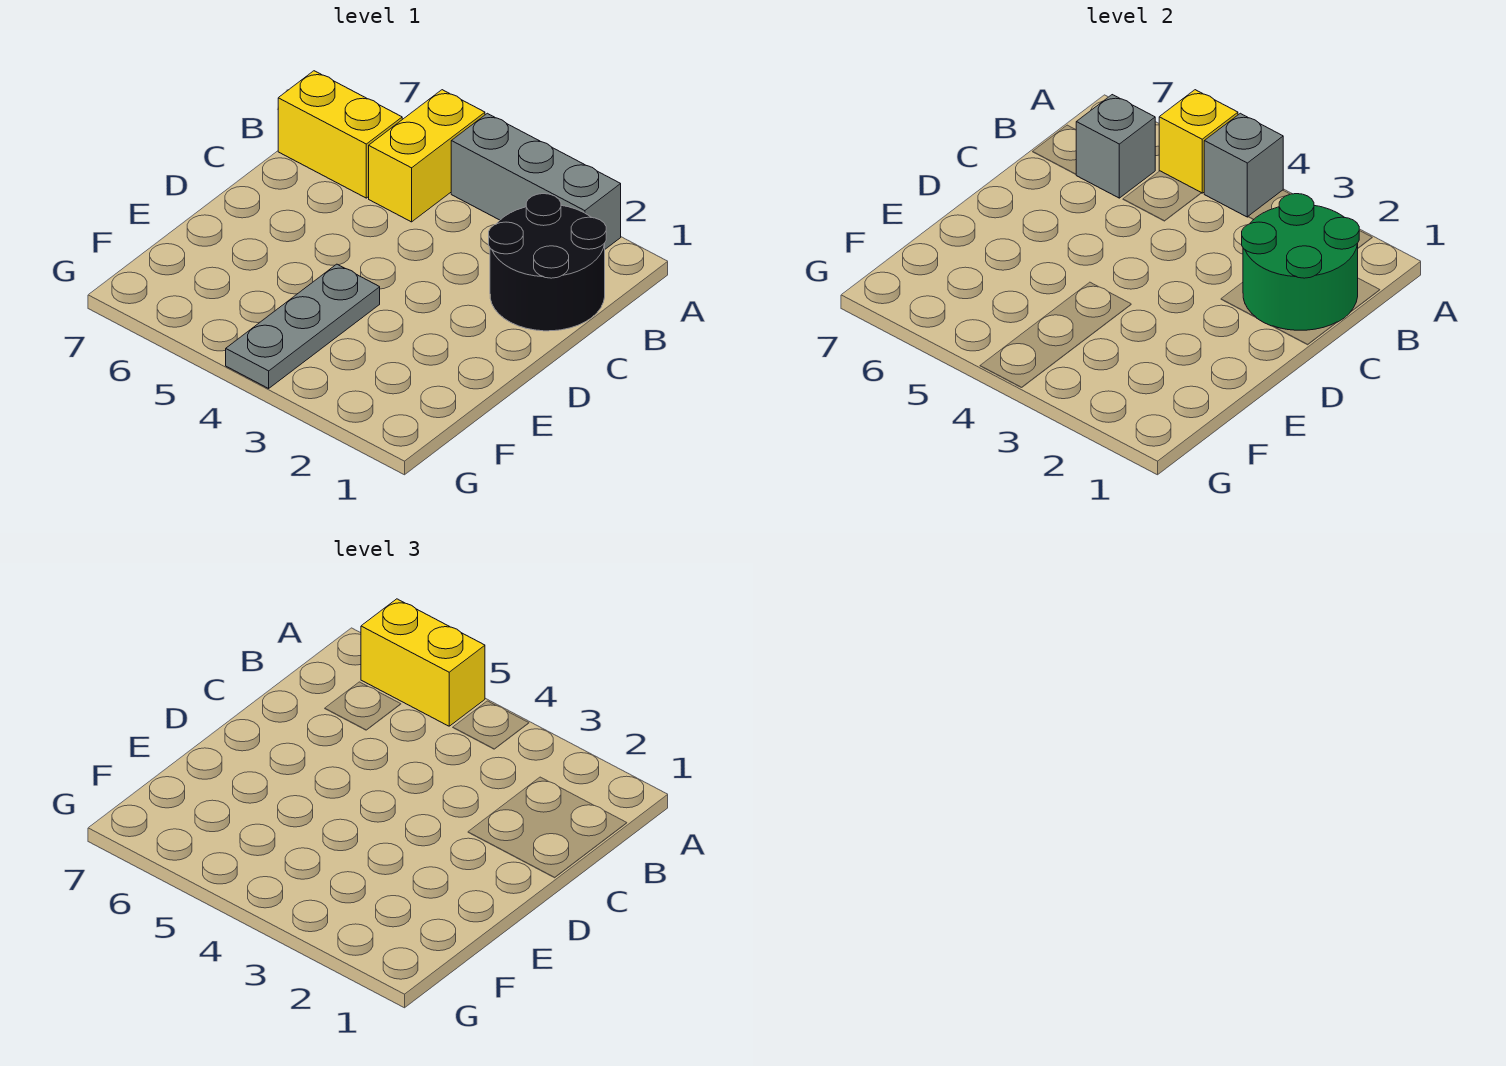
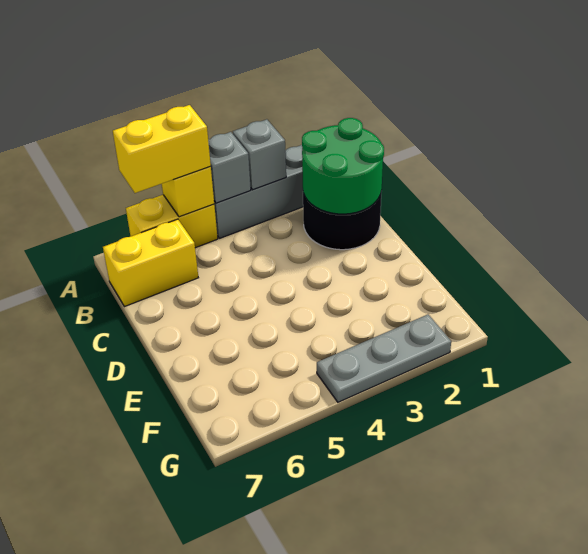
yellow brick A5:B5 level 1 -> yellow brick A5:A6 level 1
grey brick B6 level 2 -> grey brick A3 level 2
grey plate E4:G4 level 1 -> grey plate G2:G4 level 1

